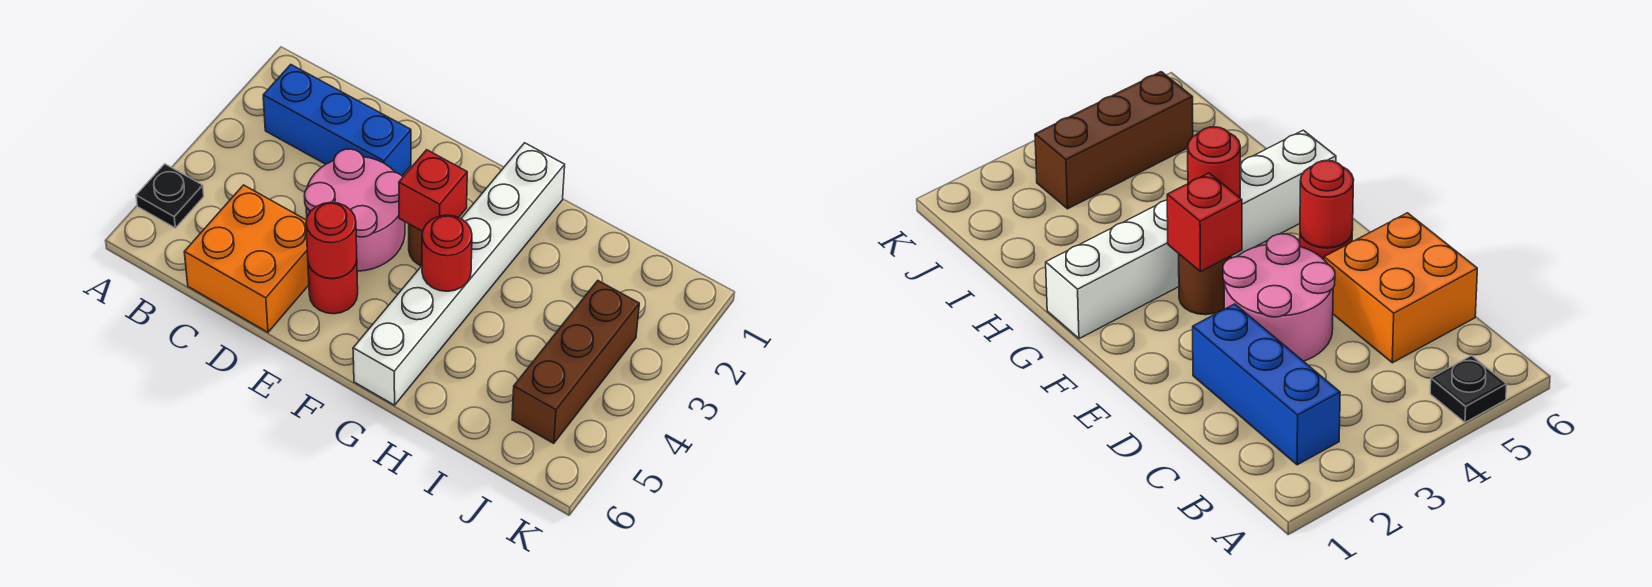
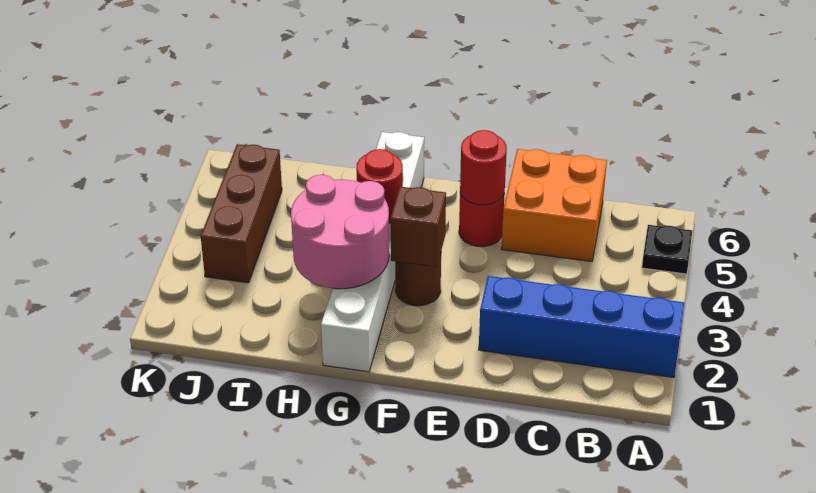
blue brick B2:D2 level 1 -> blue brick A2:D2 level 1
pink round brick D3:E4 level 1 -> pink round brick G2:H3 level 2
red brick F3 level 2 -> brown brick F3 level 2

